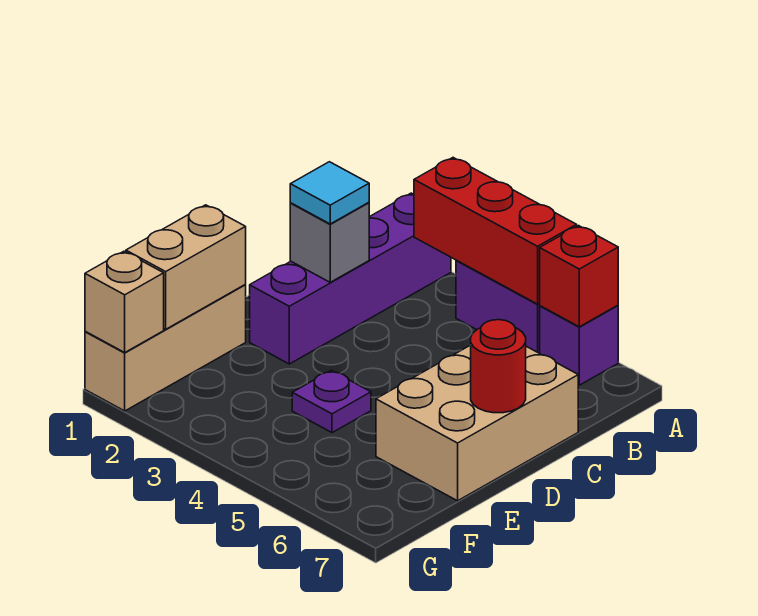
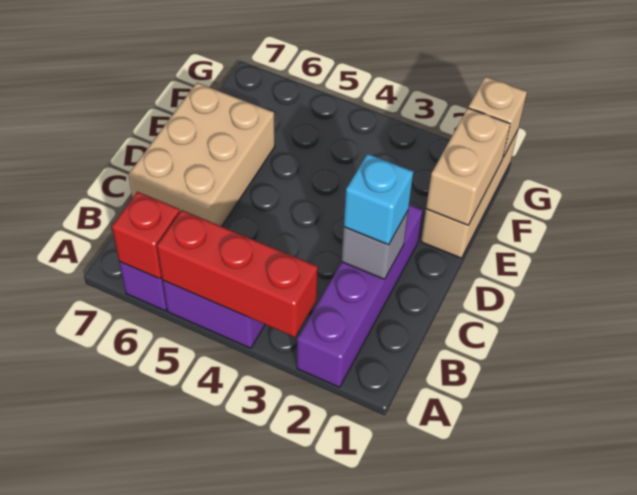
cyan tile C2 level 3 -> cyan brick C2 level 3
red round brick D7 level 2 -> none
purple plate E4 level 1 -> none

